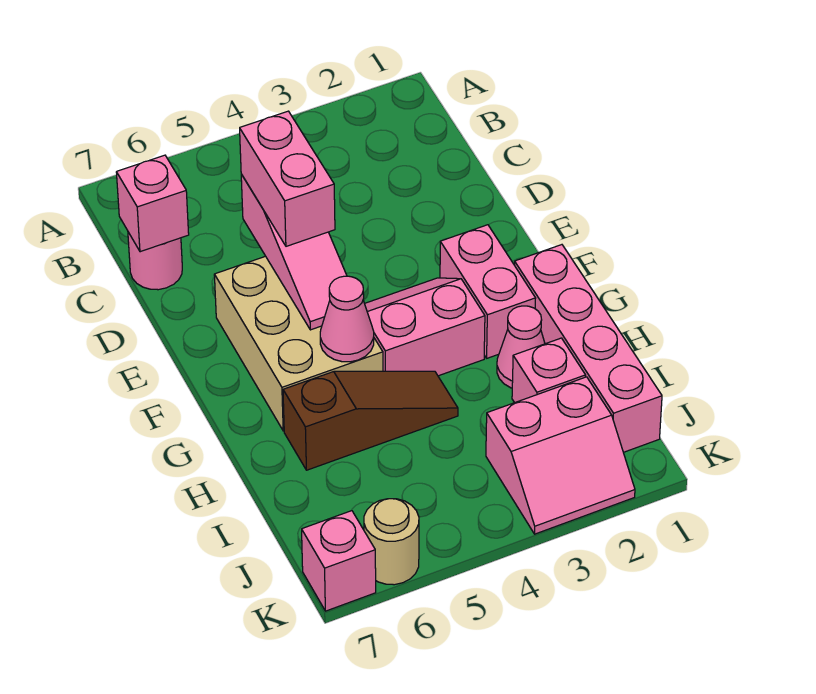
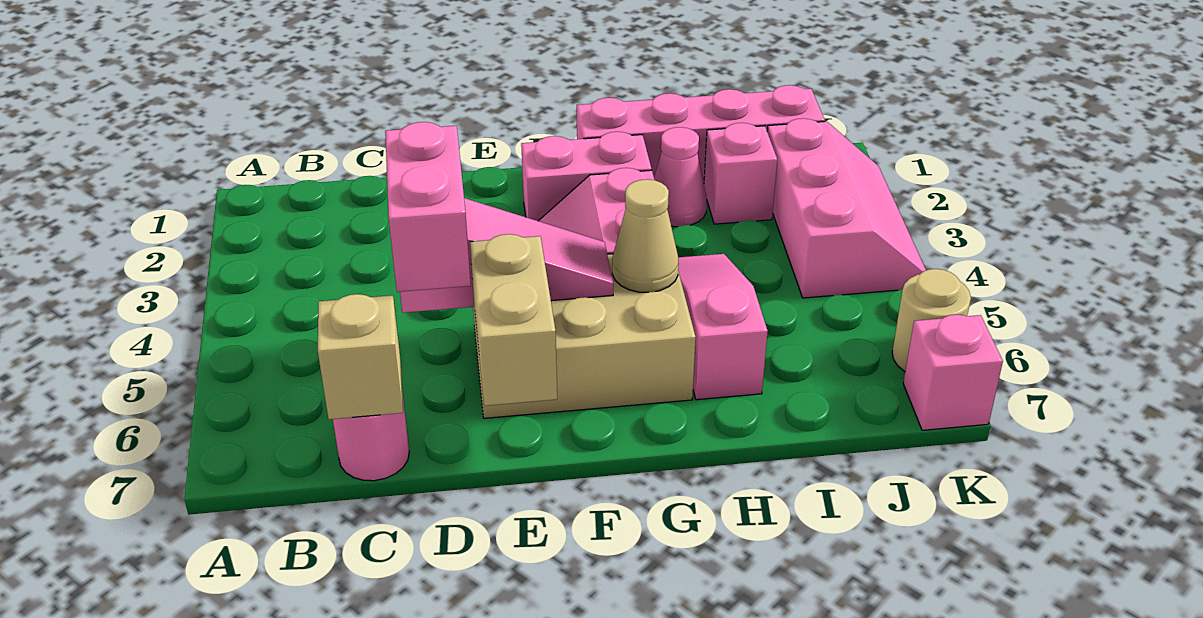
pink brick C7 level 2 -> tan brick C7 level 2
pink brick D5:E5 level 3 -> pink brick D5:D6 level 3
none -> tan brick E6:E7 level 2
pink cone G5 level 2 -> tan cone G5 level 2
brown slope H4:H6 level 1 top 6 -> pink slope H4:H6 level 1 top 6
pink slope J2:K3 level 1 top J -> pink slope J2:K4 level 1 top J

